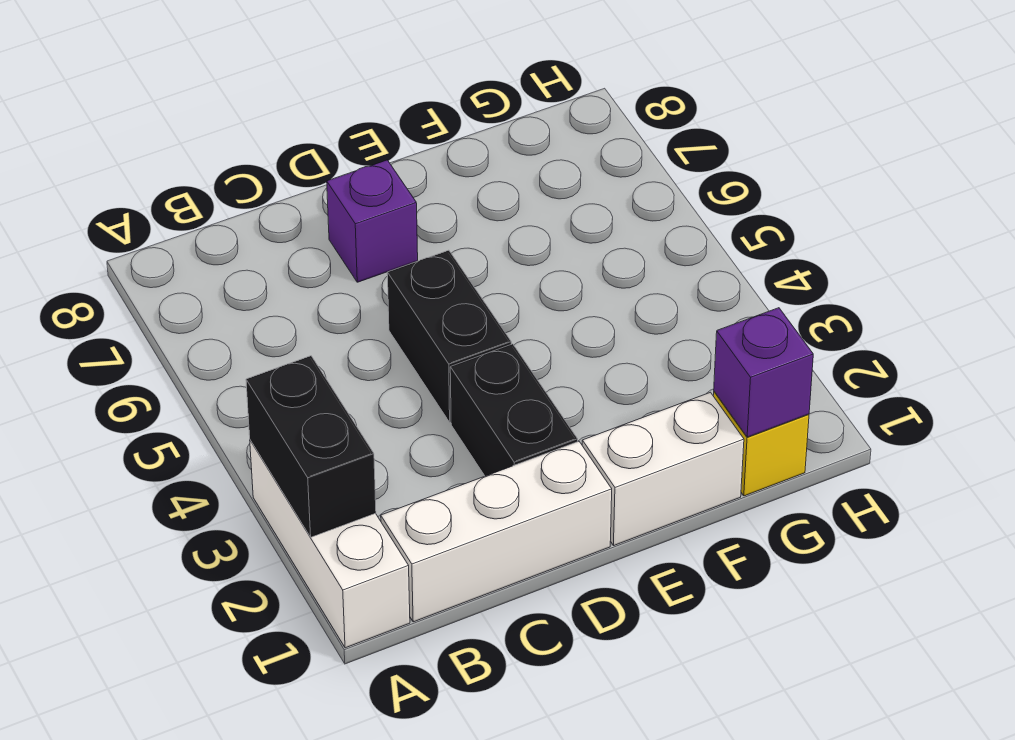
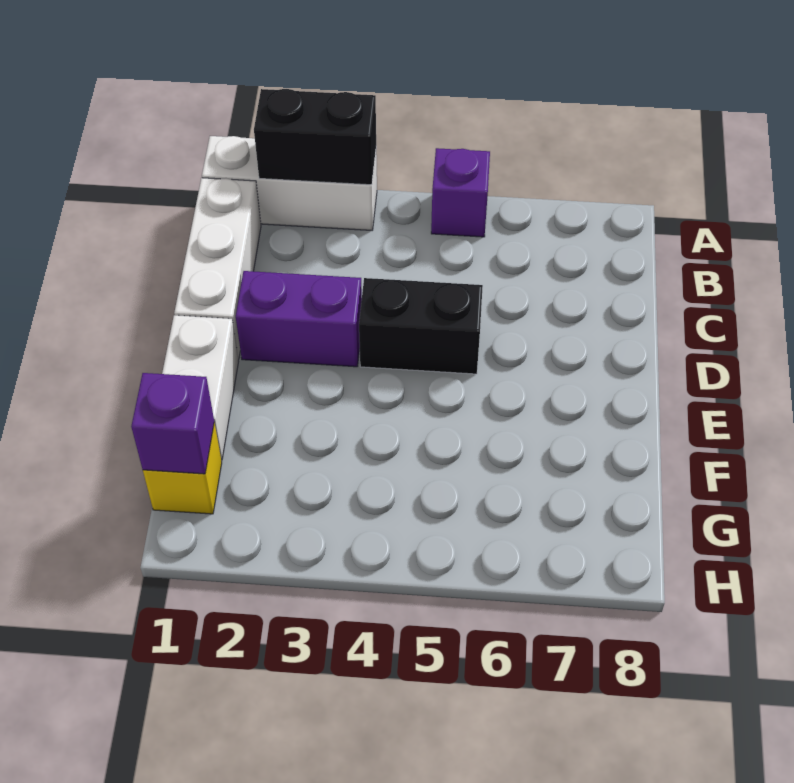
black brick D2:D3 level 1 -> purple brick D2:D3 level 1
purple brick D7 level 1 -> purple brick A5 level 1

